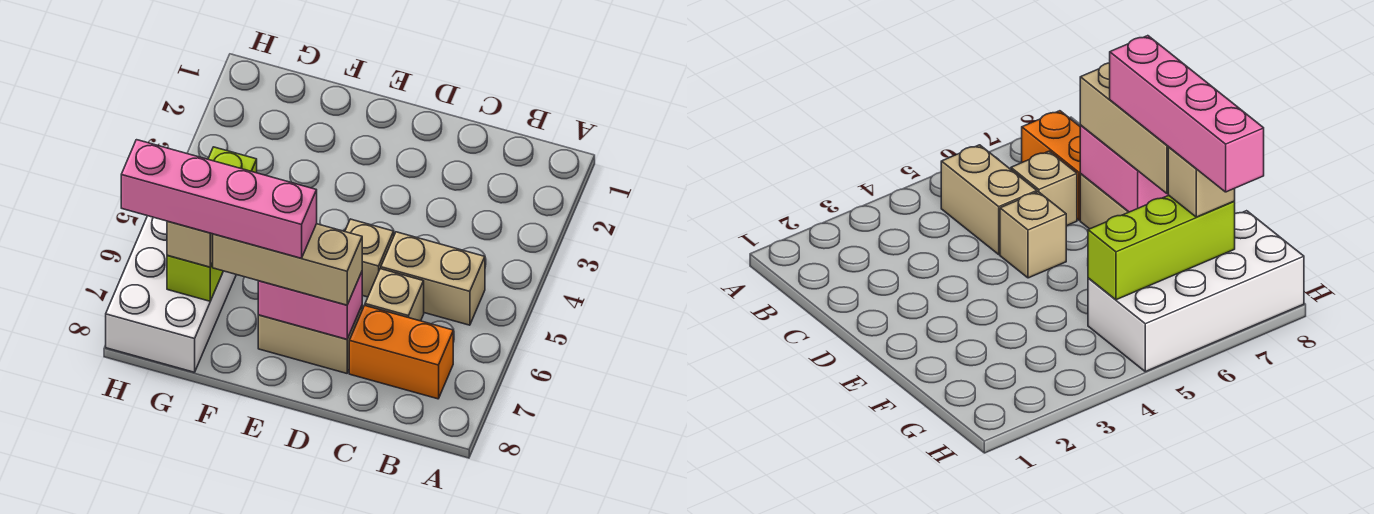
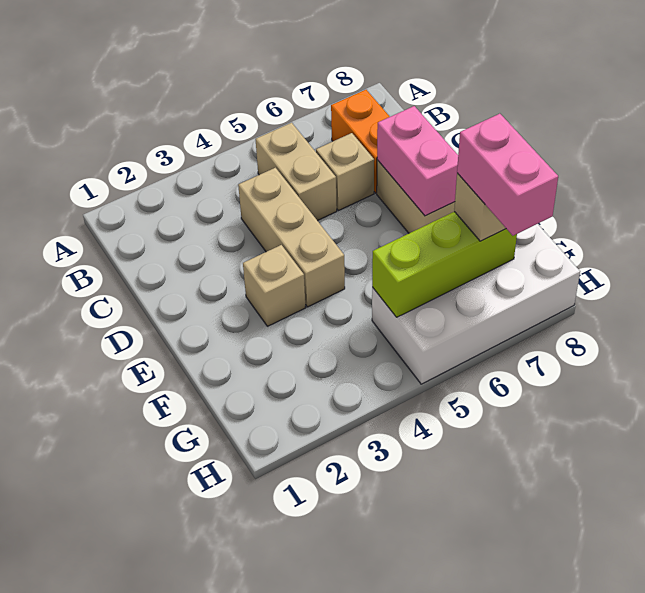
tan brick D5 level 1 -> tan brick E3 level 1
tan brick D7:F7 level 3 -> tan brick C4:E4 level 1
pink brick E7:H7 level 4 -> pink brick G7:H7 level 4

